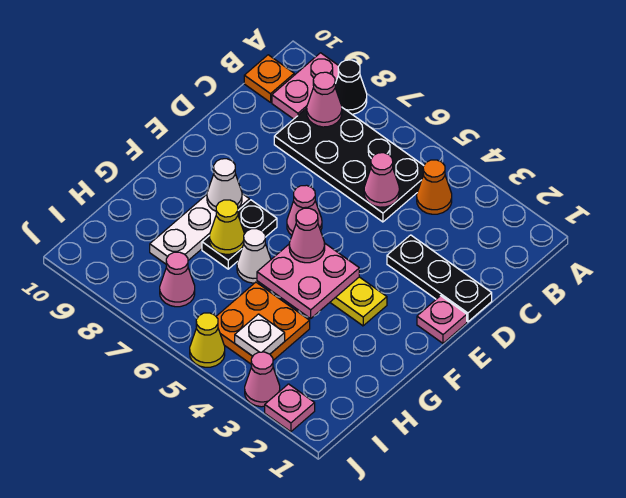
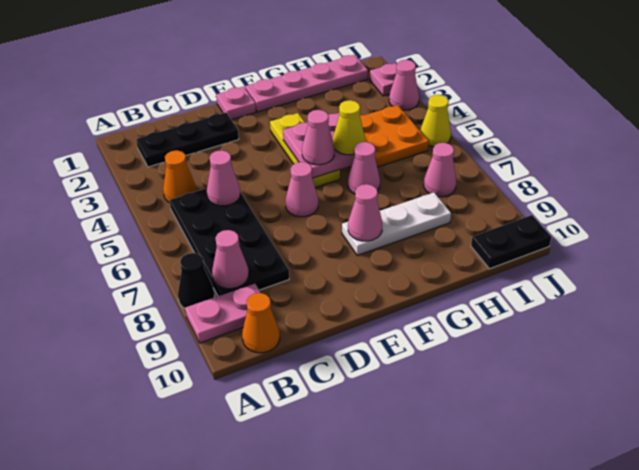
orange plate B10 level 1 -> orange cone B10 level 1
black plate D1:D3 level 1 -> black plate B2:D2 level 1
none -> pink plate F1:I1 level 1
black plate F7:G7 level 1 -> black plate I10:J10 level 1
white cone F8 level 2 -> pink cone F8 level 2
white cone G6 level 1 -> pink cone G6 level 1
yellow cone G7 level 2 -> yellow cone G5 level 3
white plate I4 level 2 -> none

